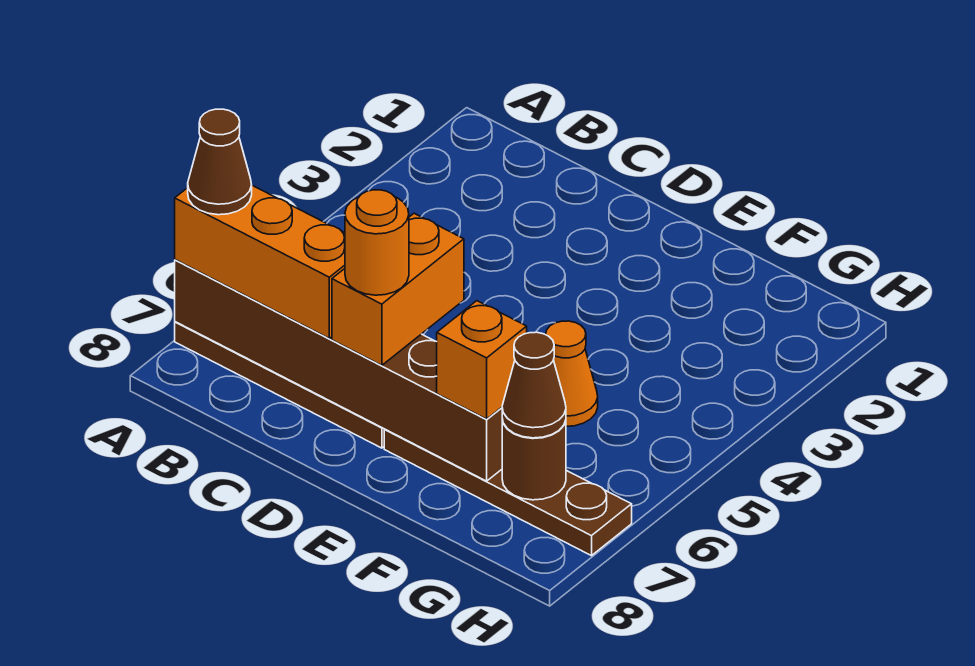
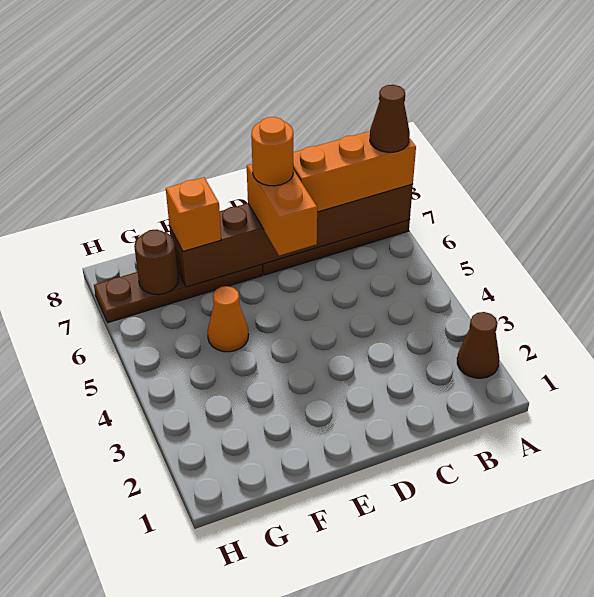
brown cone G7 level 3 -> brown cone A2 level 1

